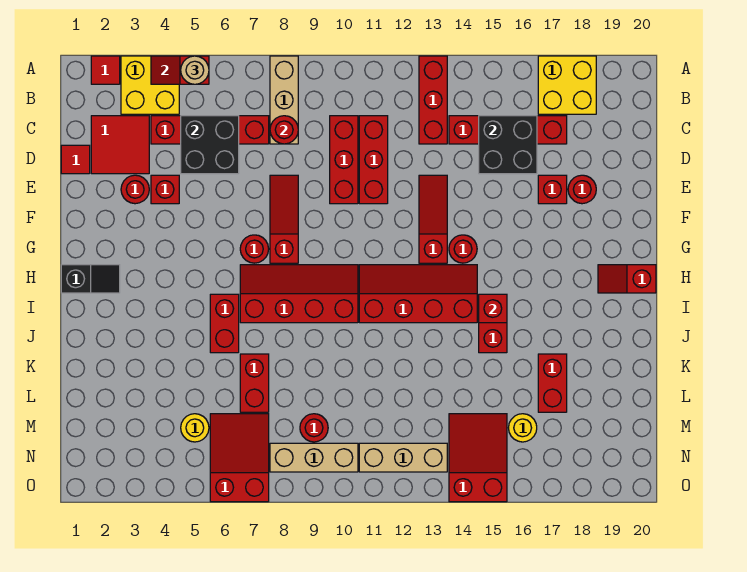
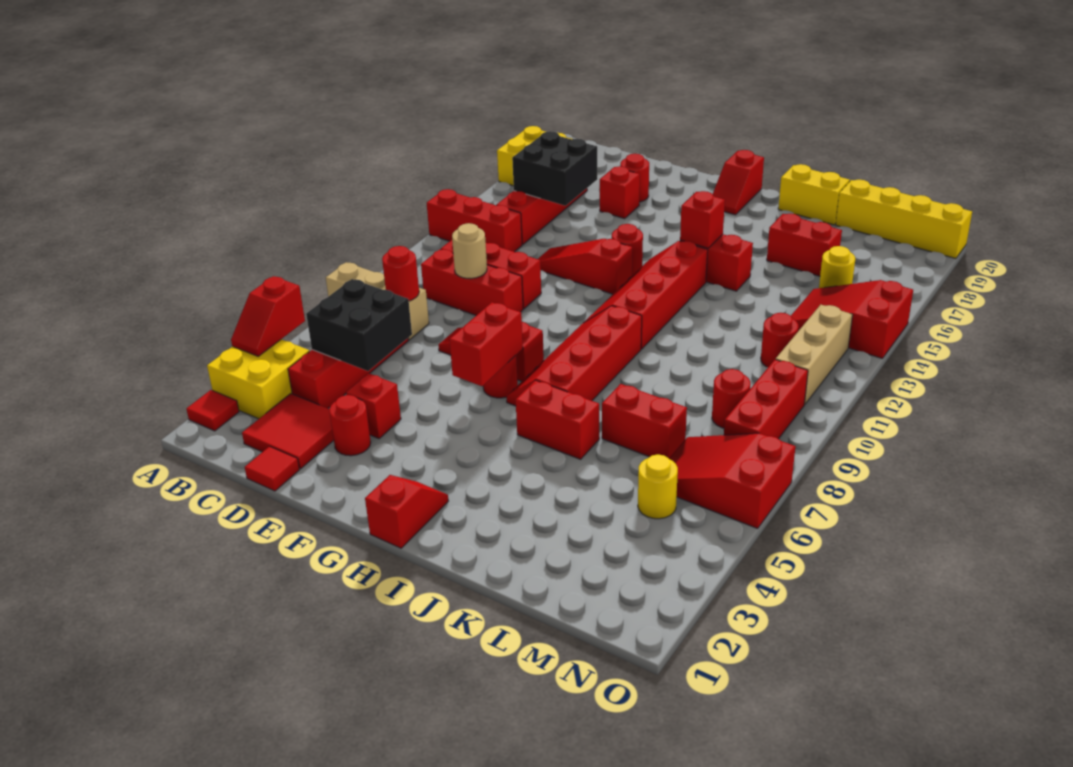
tan round brick A5 level 3 -> tan round brick D10 level 2
none -> red brick G6:G7 level 2
black slope H1:H2 level 1 top 1 -> red slope H1:H2 level 1 top 1
none -> yellow brick J20:K20 level 1
none -> yellow brick L20:O20 level 1
none -> red round brick M12 level 1
tan brick N8:N10 level 1 -> red brick N8:N10 level 1

